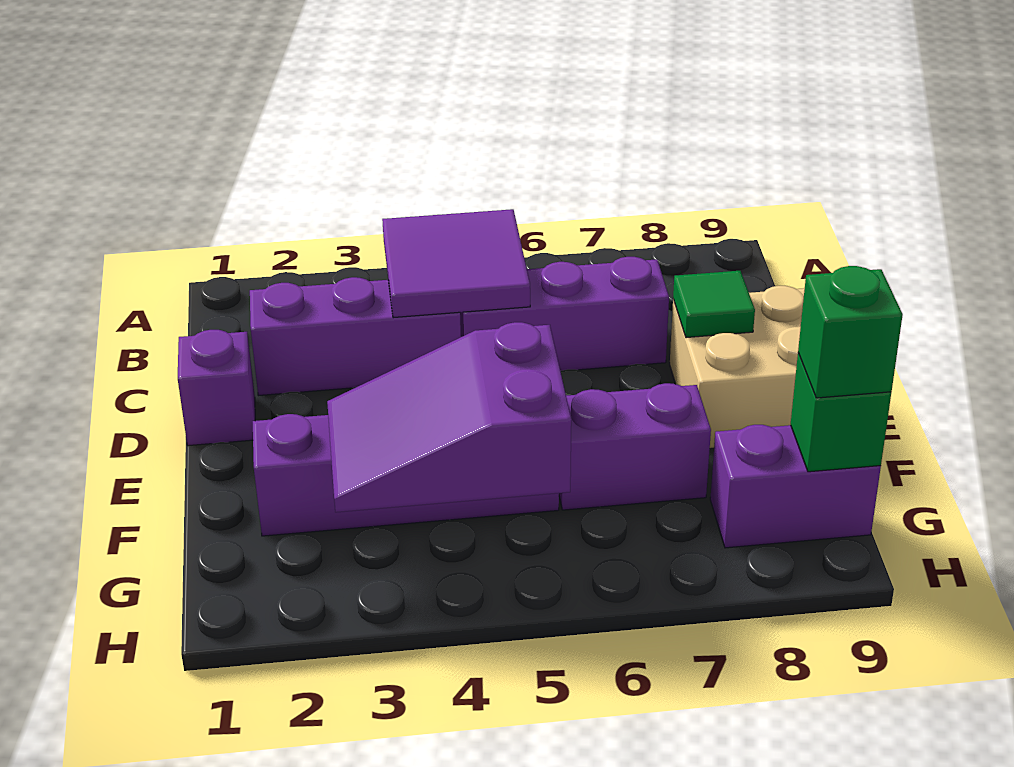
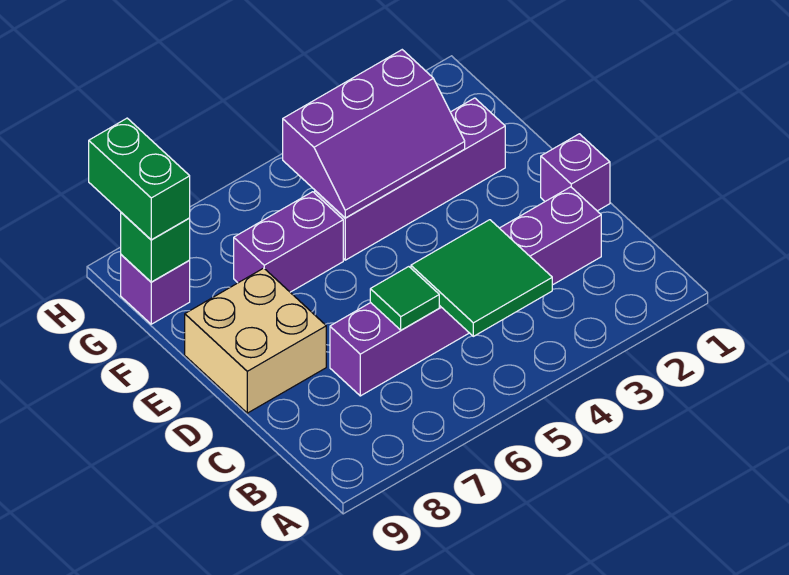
purple tile B4:C5 level 2 -> green tile B4:C5 level 2
green tile D8 level 2 -> green tile C6 level 2
purple slope F3:G5 level 2 top 5 -> purple slope F3:G5 level 2 top G
purple brick G8:G9 level 1 -> purple brick G9 level 1
green brick G9 level 3 -> green brick G9:H9 level 3

